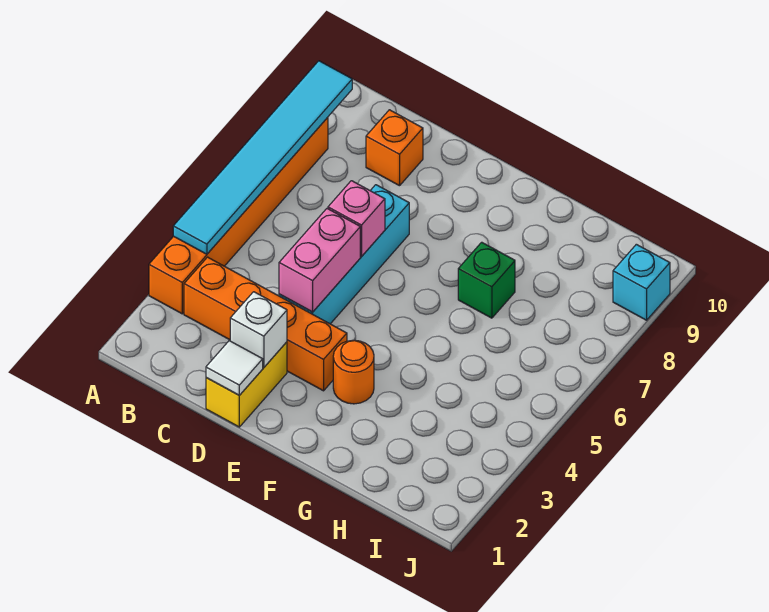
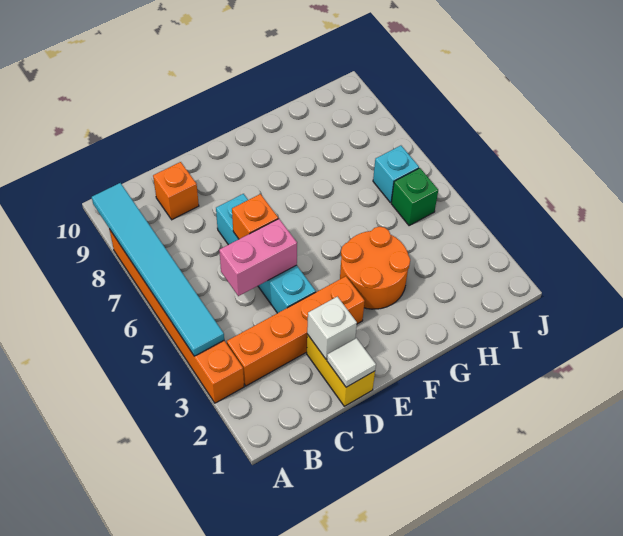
pink brick D4:D5 level 2 -> pink brick C5:D5 level 2
pink brick D6 level 2 -> orange brick D6 level 2
orange round brick F3 level 1 -> orange round brick F3:G4 level 1
green brick G7 level 1 -> green brick I5 level 1
cyan brick J9 level 1 -> cyan brick I6 level 1

